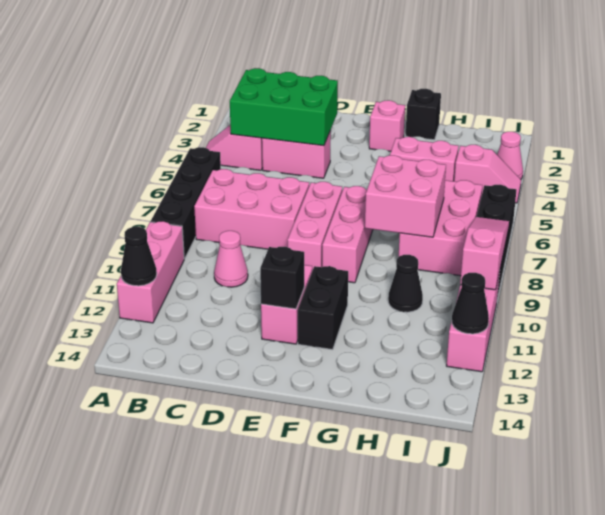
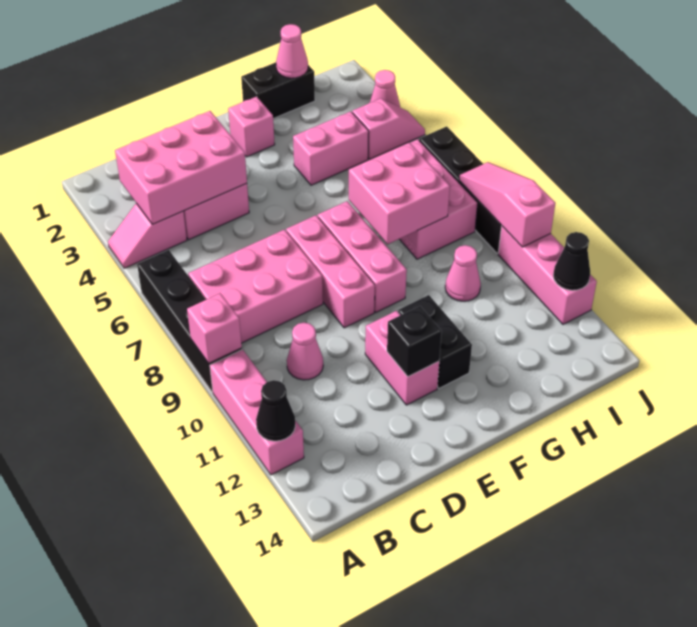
none -> pink brick A9 level 2
green brick B3:D4 level 2 -> pink brick B3:D4 level 2
black brick G1 level 1 -> black brick G1:H1 level 1
none -> pink cone H1 level 2
black cone H10 level 1 -> pink cone H10 level 1

